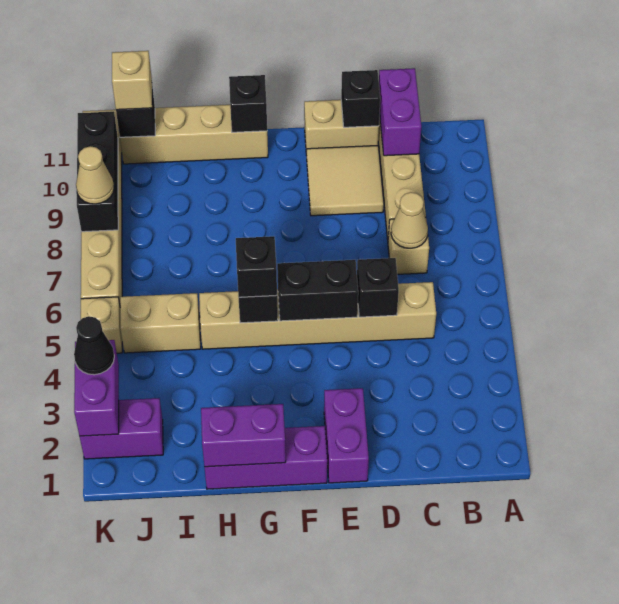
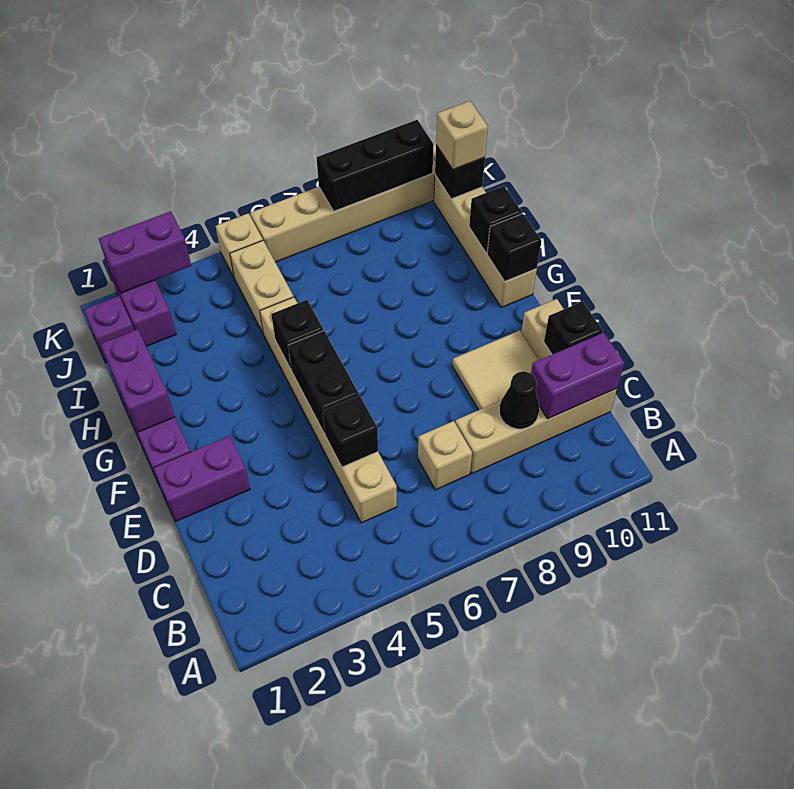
tan cone C7 level 2 -> none
black brick G5 level 3 -> black brick H11 level 2
none -> purple brick J1 level 1
black cone K3 level 3 -> black cone C9 level 2
tan cone K8 level 3 -> none

